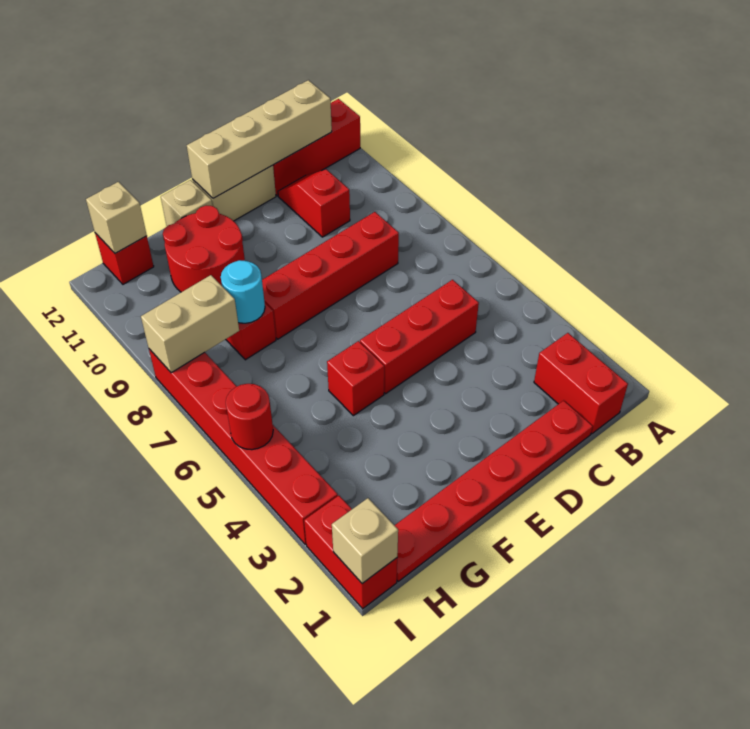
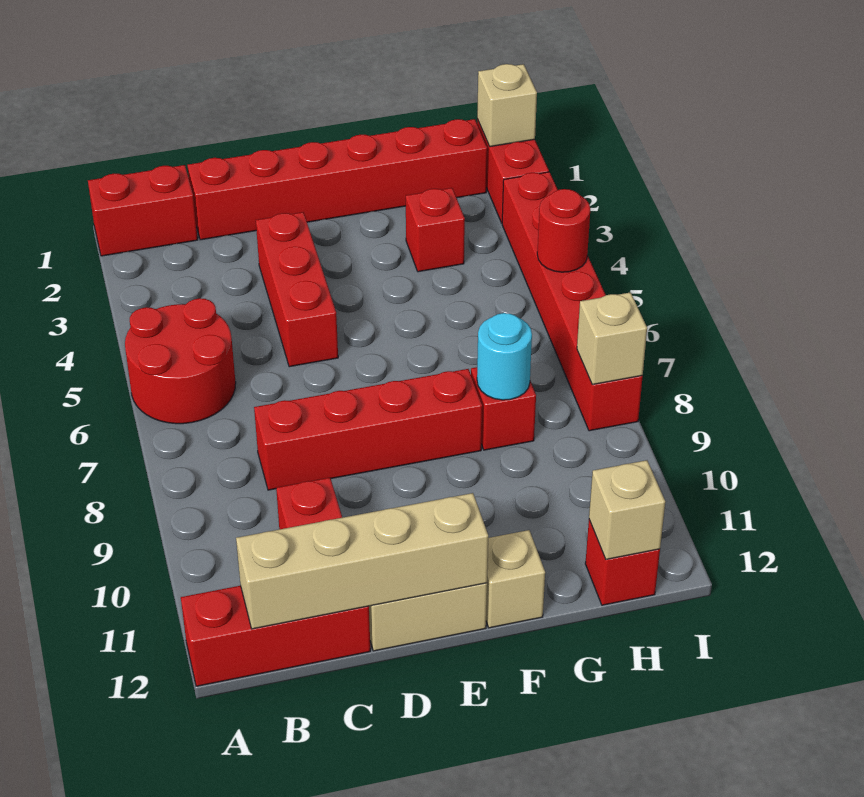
red brick B1:B2 level 1 -> red brick A1:B1 level 1
red plate C1:H1 level 1 -> red brick C1:H1 level 1
red brick C5:E5 level 1 -> red brick D3:D5 level 1
red brick F5 level 1 -> red brick G3 level 1
red round brick F10:G11 level 1 -> red round brick A5:B6 level 1
tan brick H8:I8 level 2 -> tan brick I8 level 2

